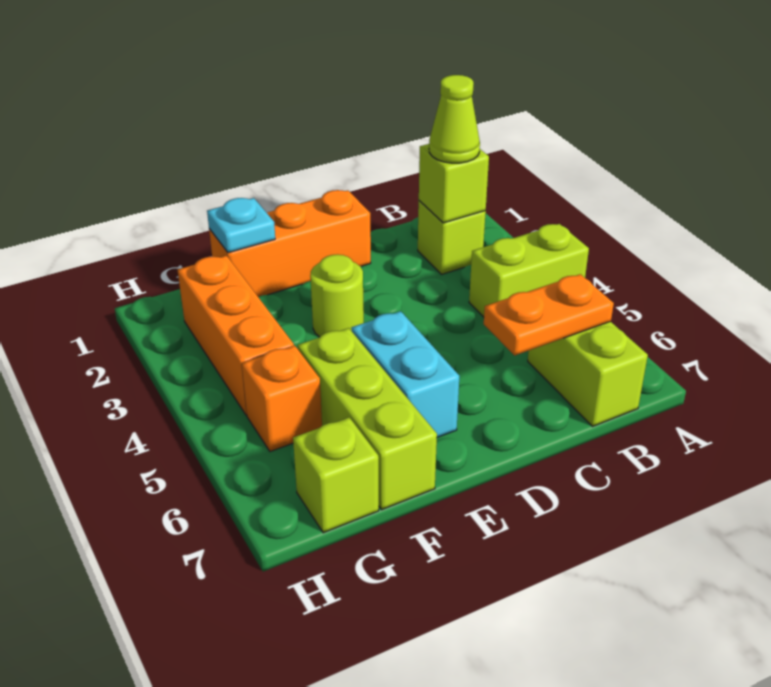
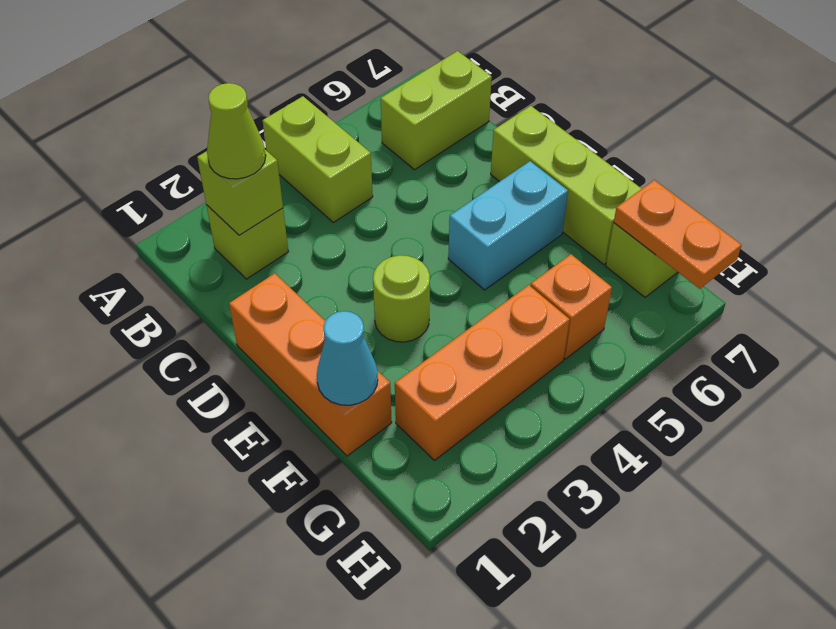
orange plate B6:C6 level 2 -> orange plate G7:H7 level 2
cyan plate F1 level 2 -> cyan cone F1 level 2
lime brick F5:F7 level 1 -> lime brick D7:F7 level 1

